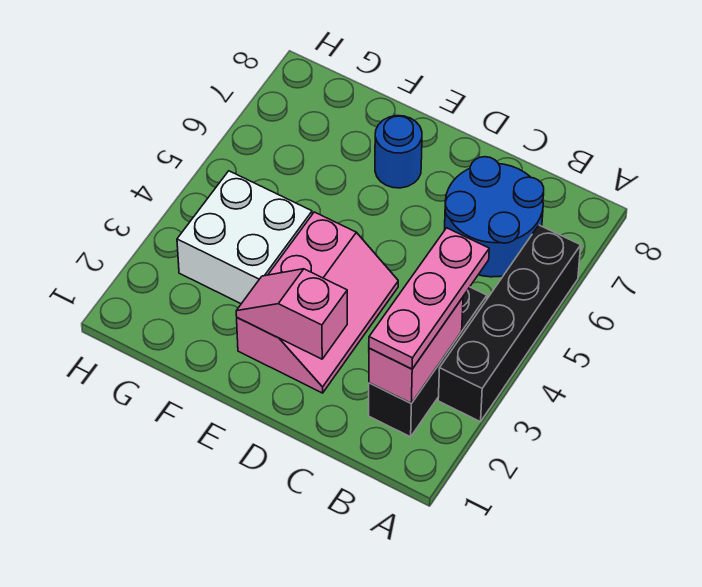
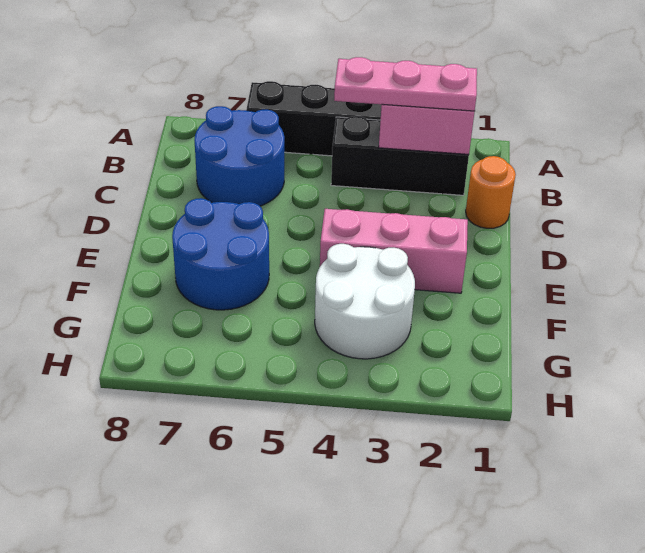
none -> orange round brick C1 level 1
pink slope D2:E2 level 2 top D -> none
blue round brick E7 level 1 -> blue round brick E6:F7 level 1
white brick F3:G4 level 1 -> white round brick F3:G4 level 1

